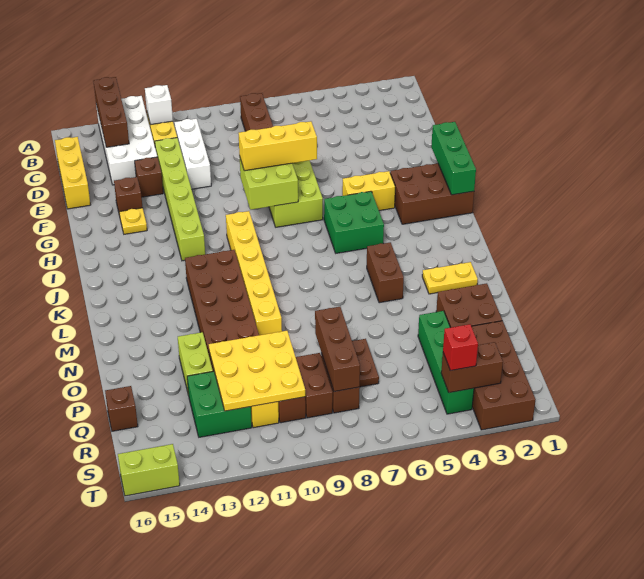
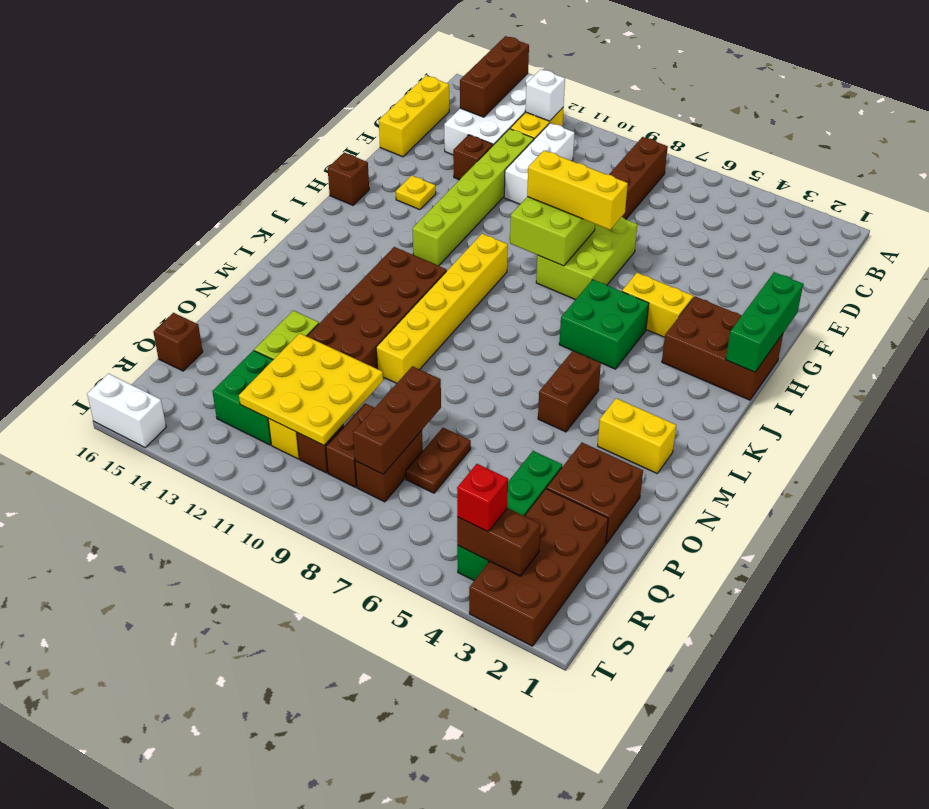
brown brick F14 level 1 -> brown brick H16 level 1
yellow plate M2:M3 level 1 -> yellow brick M2:M3 level 1
lime brick T15:T16 level 1 -> white brick T15:T16 level 1

